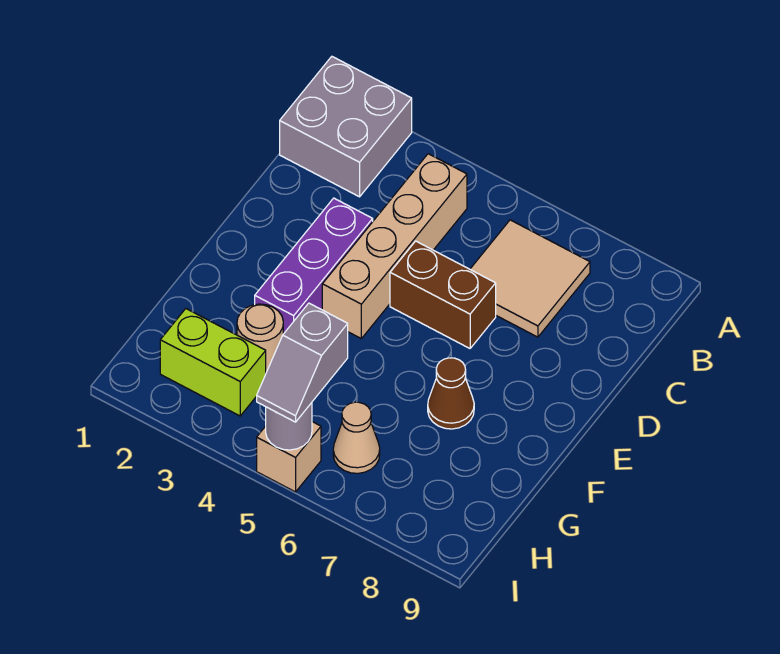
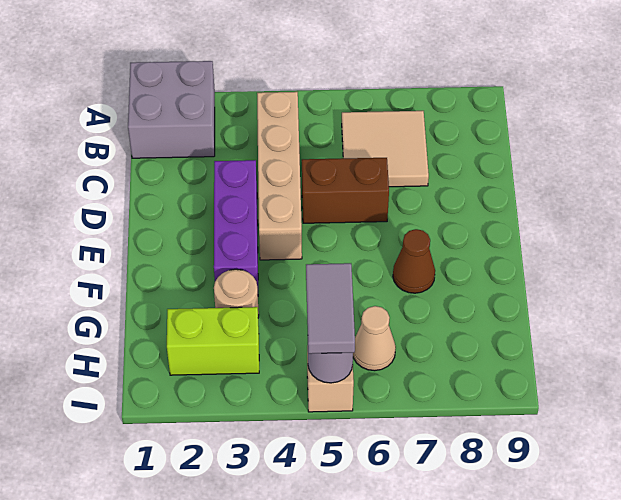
grey slope H5:I5 level 3 top H -> grey tile H5:I5 level 3

